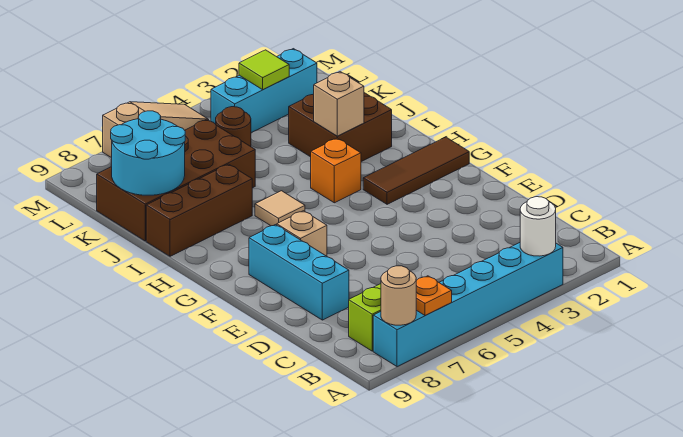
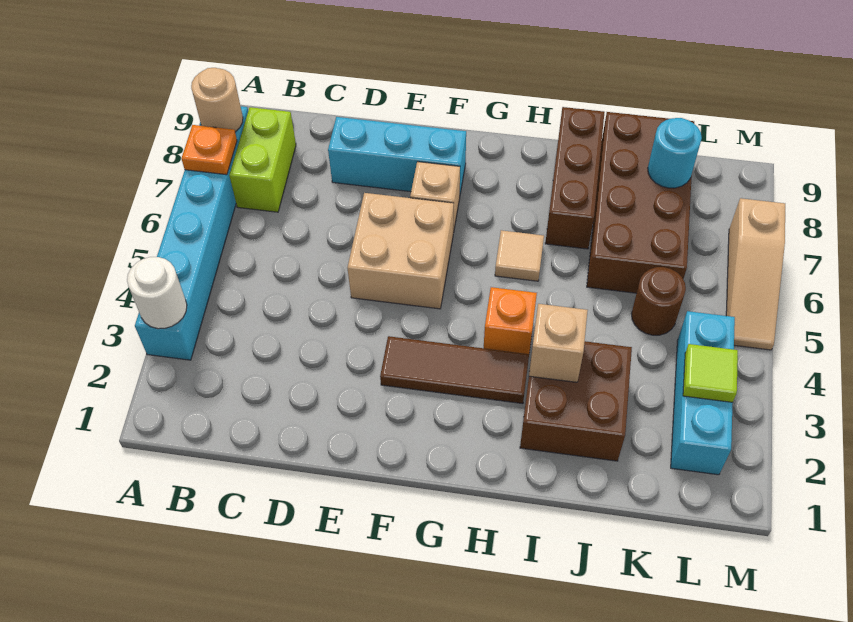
none -> tan brick E5:F6 level 1
brown tile G1:G3 level 1 -> brown tile F3:H3 level 1
cyan round brick J8:K9 level 2 -> cyan round brick K8 level 2

